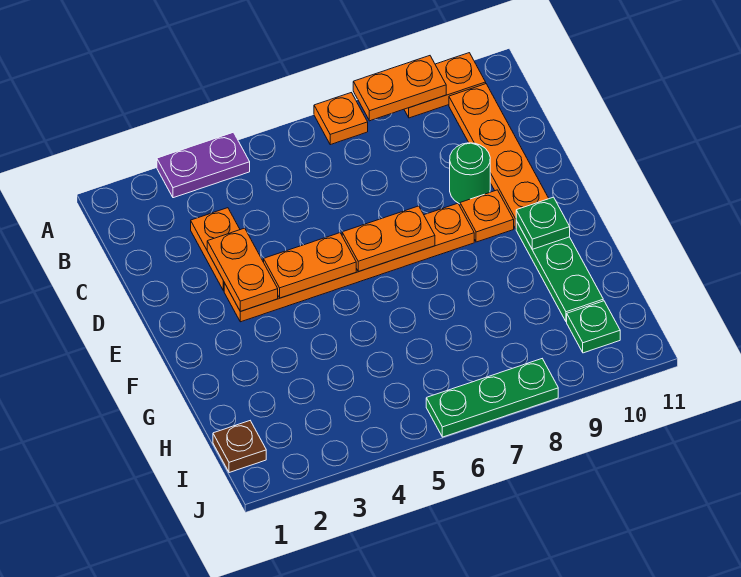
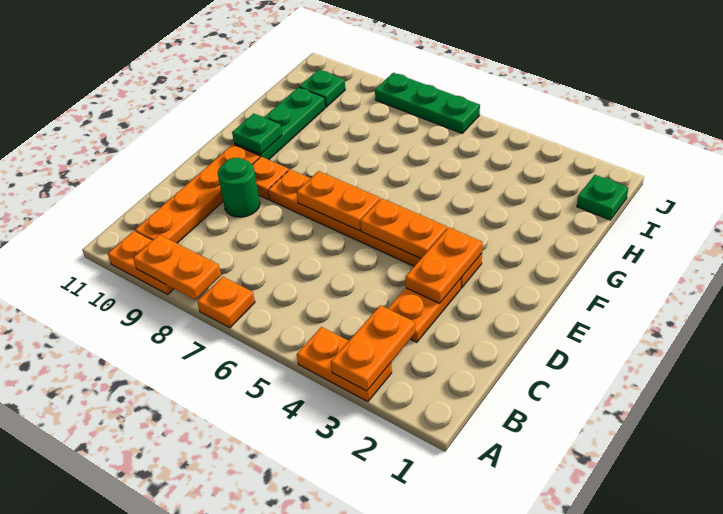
purple plate A3:A4 level 1 -> orange plate A3:A4 level 1
none -> orange plate A3:B3 level 2
brown plate I1 level 1 -> green plate I1 level 1

